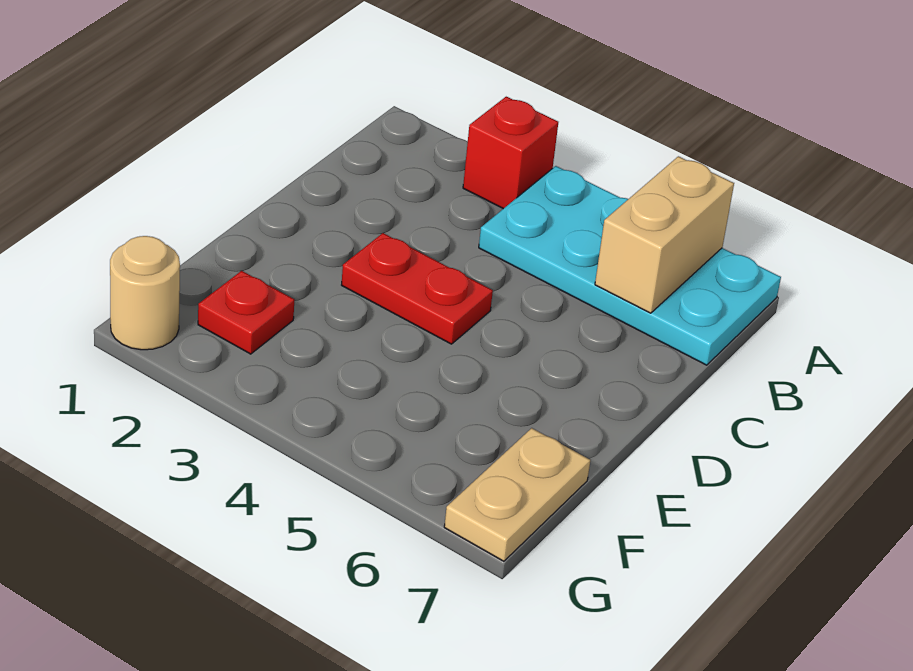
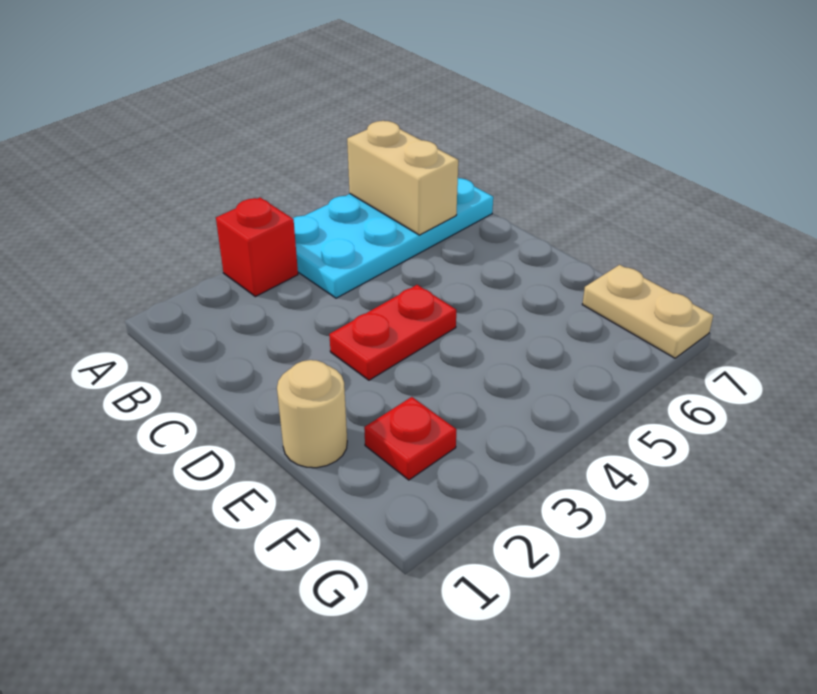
tan round brick G1 level 1 -> tan round brick E1 level 1

